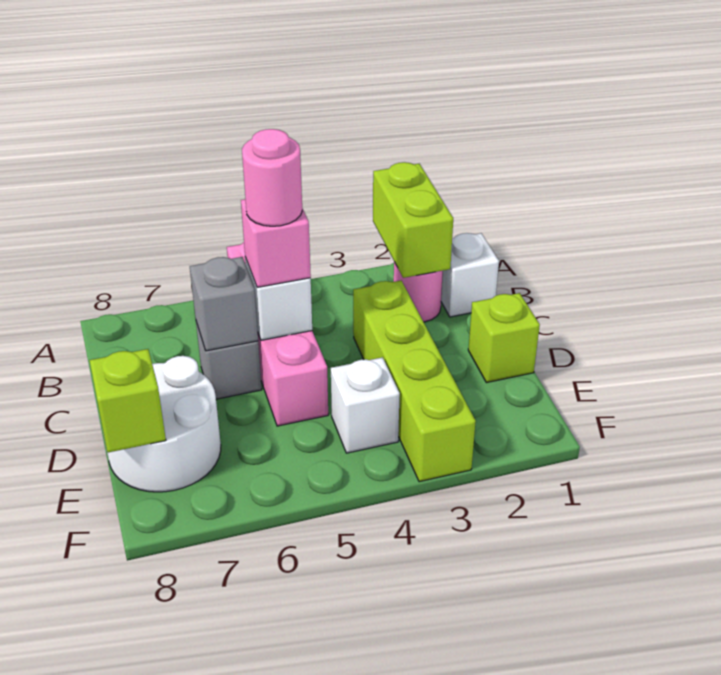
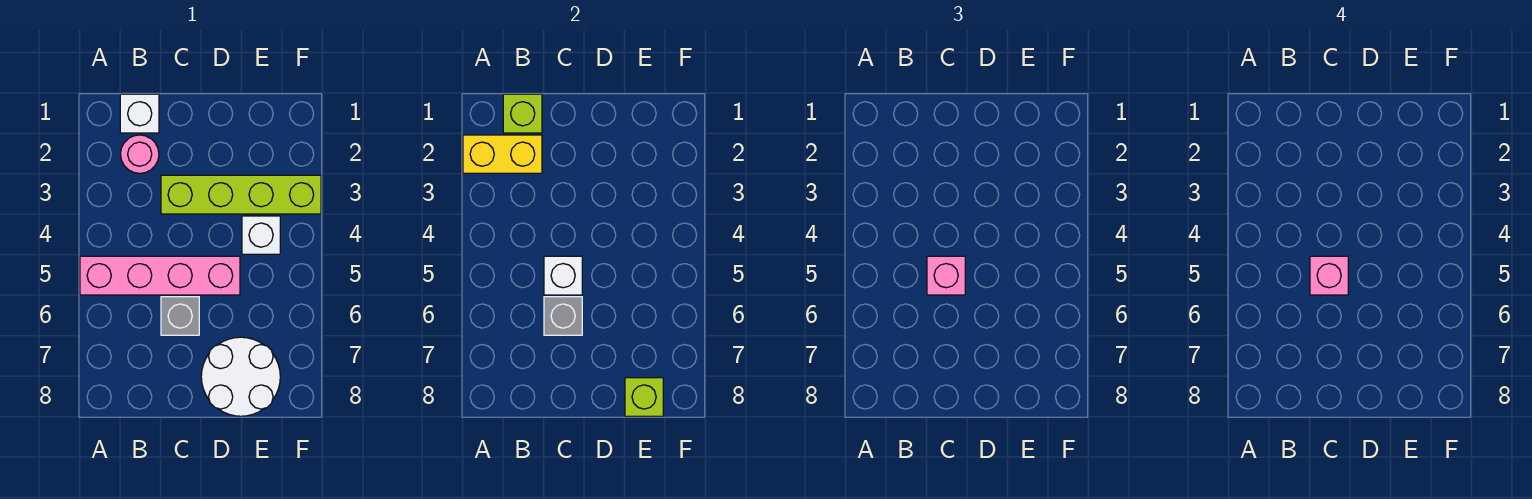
lime brick A2:B2 level 2 -> yellow brick A2:B2 level 2
pink round brick C5 level 4 -> pink brick C5 level 4
lime brick D1 level 1 -> lime brick B1 level 2

